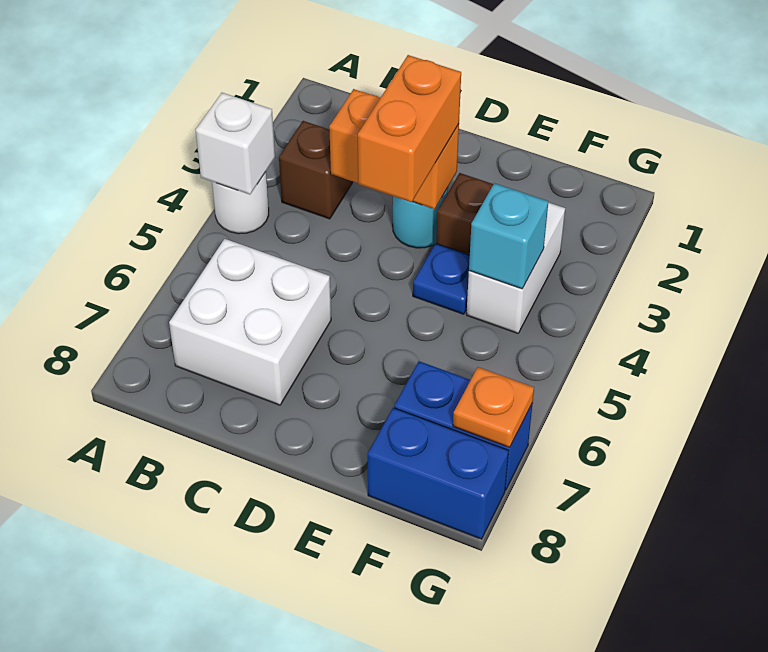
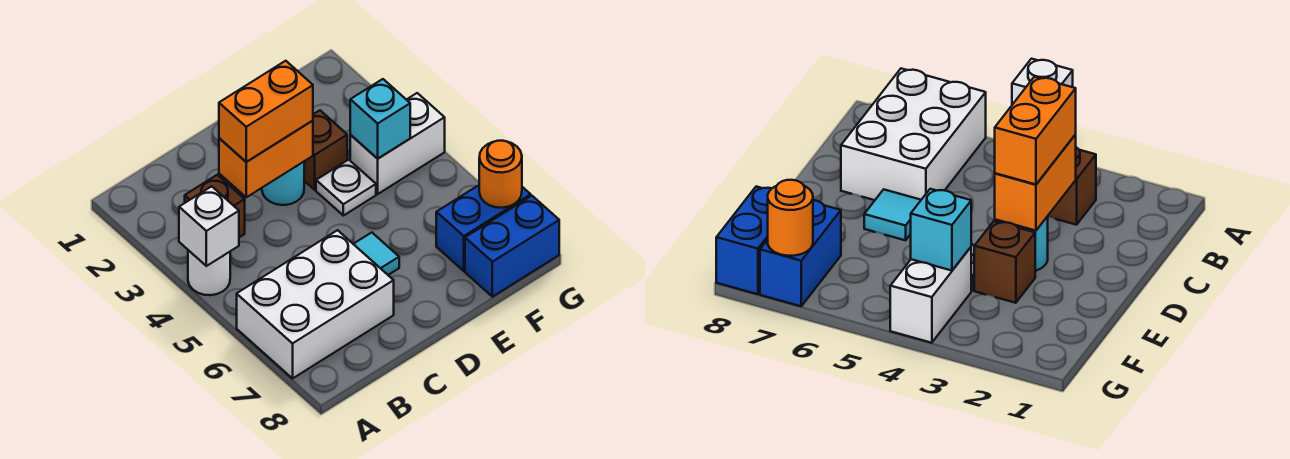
white brick B6:C7 level 1 -> white brick A6:C7 level 1
orange brick D3:D4 level 3 -> orange brick C3:D3 level 3
none -> cyan tile D6 level 1
blue plate E4 level 1 -> white plate E4 level 1
white brick F3:F4 level 1 -> white brick F4:G4 level 1
orange plate G7 level 2 -> orange round brick G7 level 2

